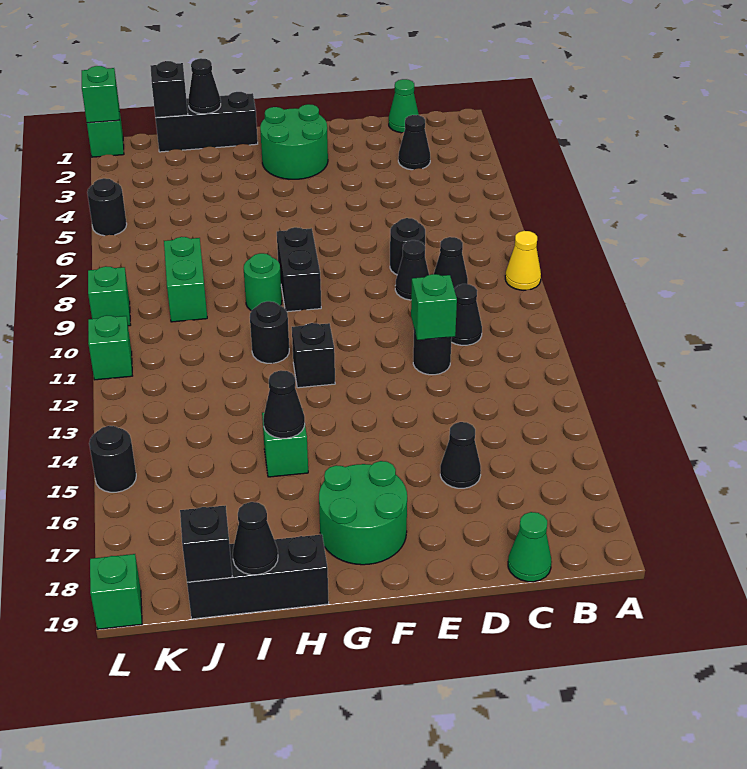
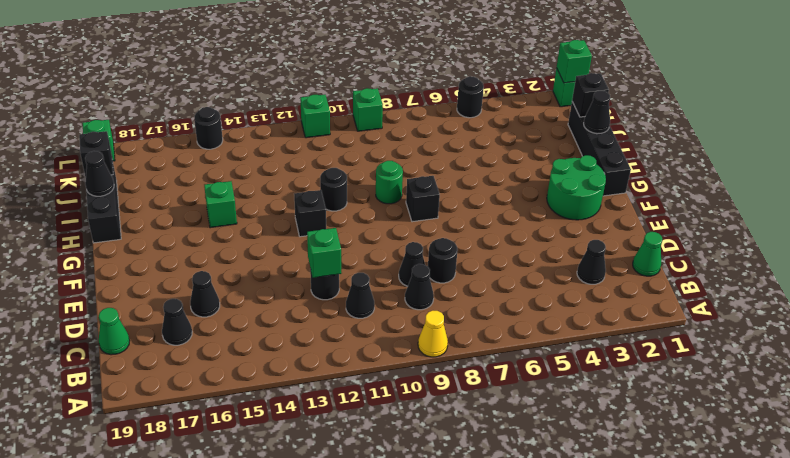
green round brick F17:G18 level 1 -> none
black brick G8:G9 level 1 -> black brick G8 level 1
black brick H1:J1 level 1 -> black brick G1:J1 level 1
black cone H15 level 2 -> black cone C17 level 1
green brick J8:J9 level 1 -> none

